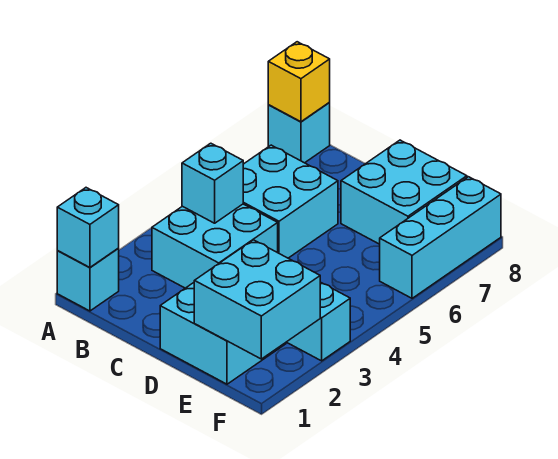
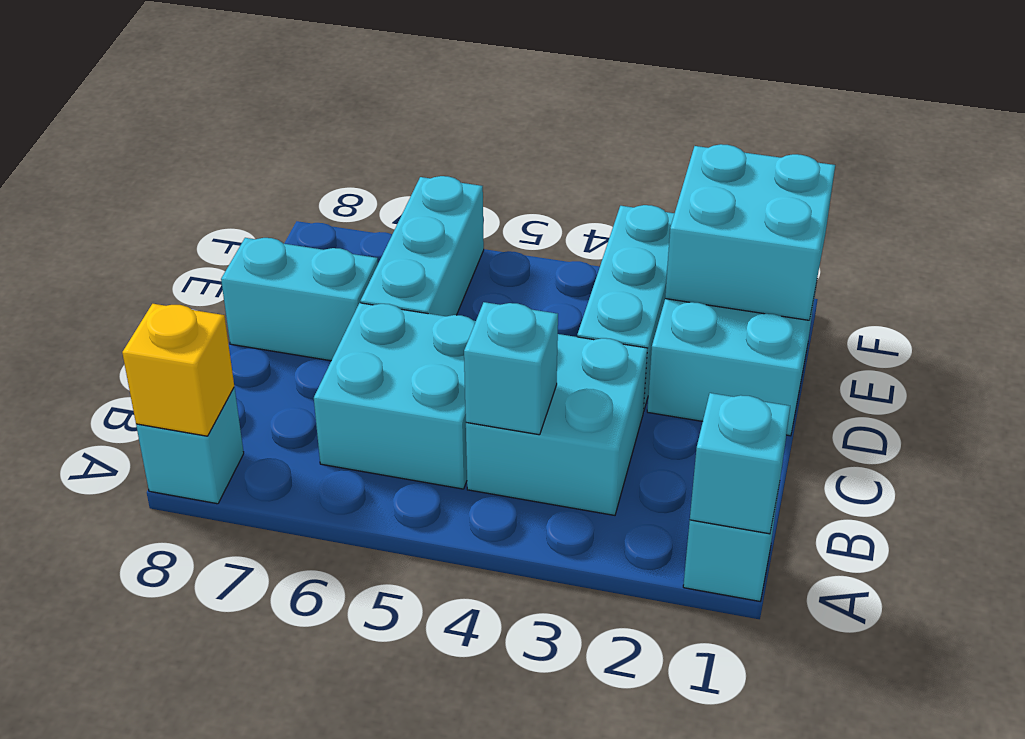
cyan brick D7:E8 level 1 -> cyan brick D7:D8 level 1
cyan brick F6:F8 level 1 -> cyan brick D6:F6 level 1

